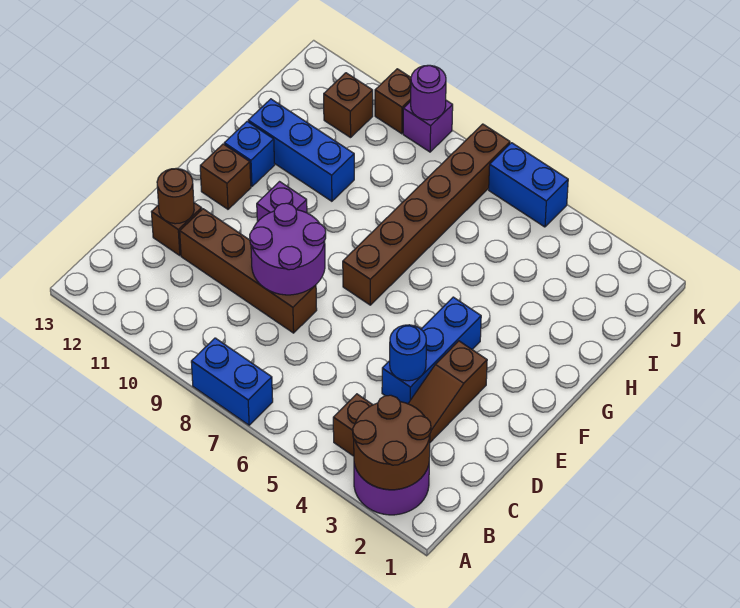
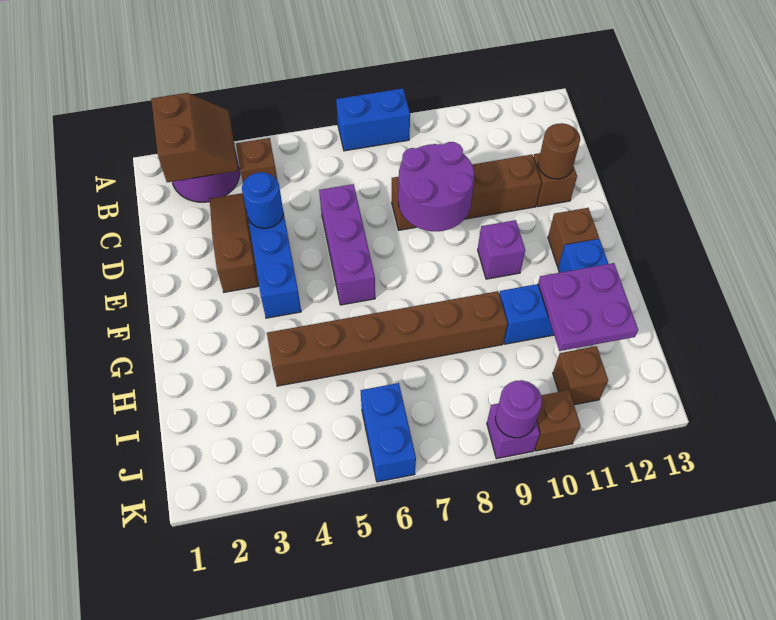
brown round brick A2:B3 level 2 -> brown slope A2:B3 level 2 top 2
none -> purple brick D6:F6 level 1
brown brick F7:K7 level 1 -> brown brick H4:H9 level 1
none -> purple plate H11:I12 level 2
blue brick K5:K6 level 1 -> blue brick J6:K6 level 1

